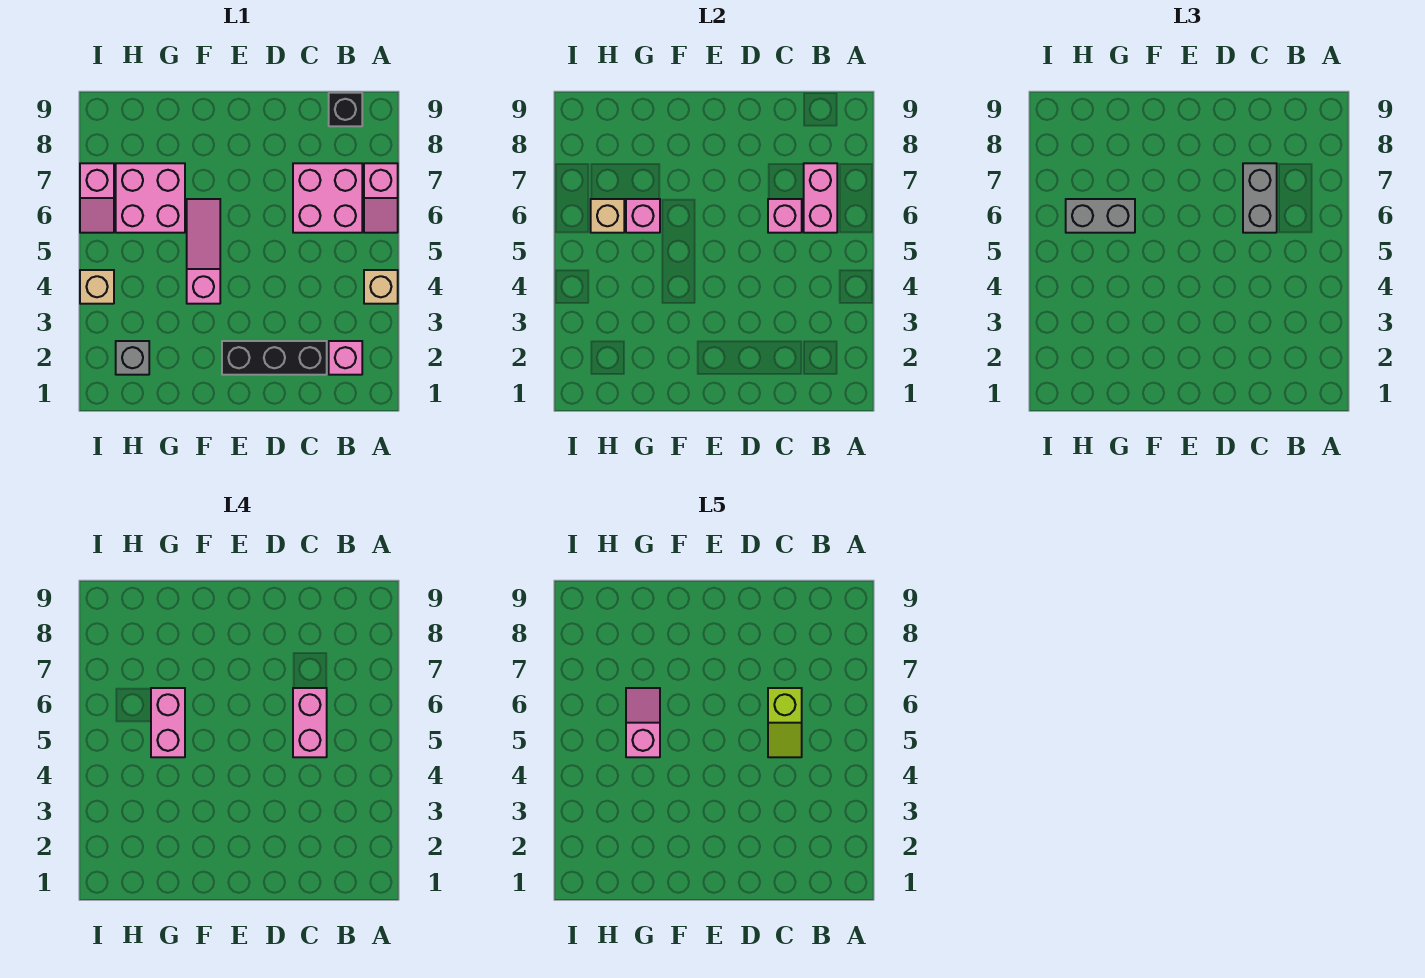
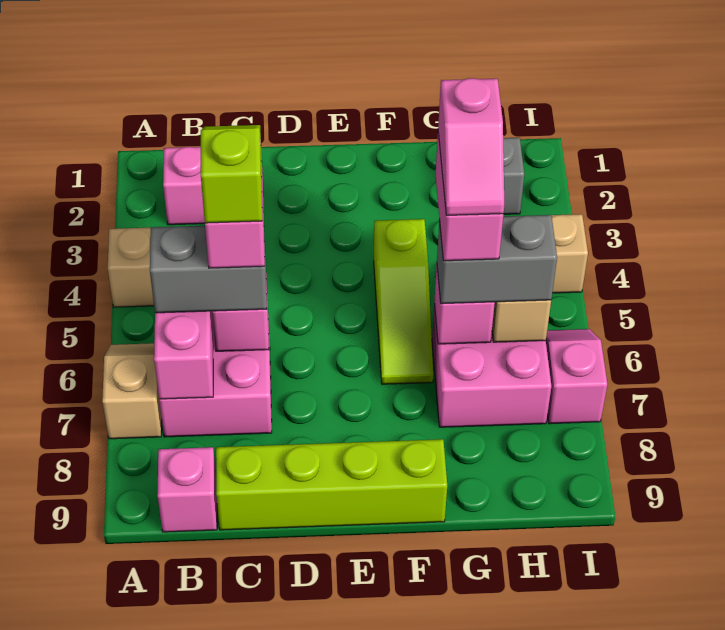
pink slope A6:A7 level 1 top 7 -> tan slope A6:A7 level 1 top 7
black brick B9 level 1 -> pink brick B9 level 1
black brick C2:E2 level 1 -> none
grey brick C6:C7 level 3 -> grey brick B6:C6 level 3
none -> lime brick C9:F9 level 1
pink slope F4:F6 level 1 top 4 -> lime slope F4:F6 level 1 top 4

